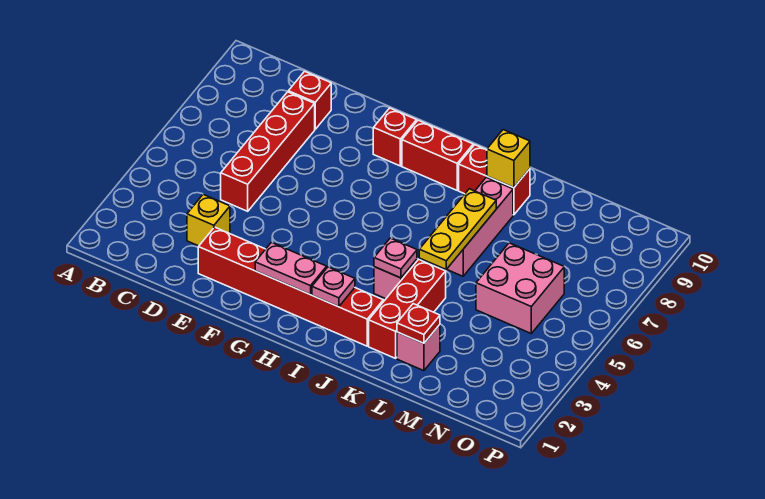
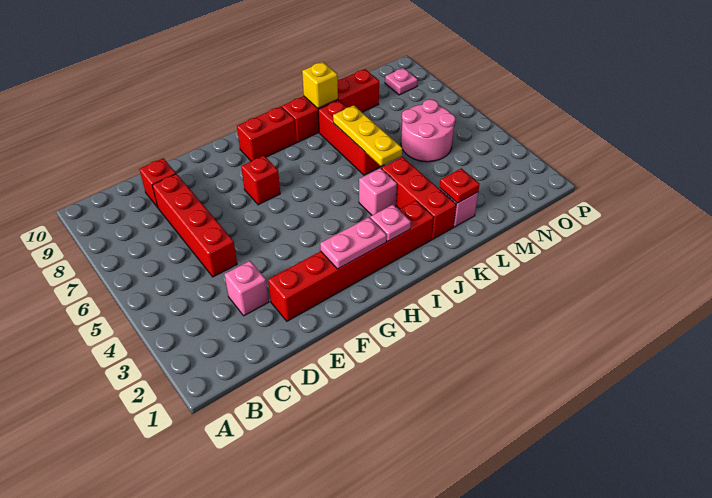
yellow brick D3 level 1 -> pink brick D3 level 1
red brick G9 level 1 -> red brick G7 level 1
pink plate J4 level 2 -> pink plate O9 level 1
red brick J9:K9 level 1 -> red brick J9:M9 level 1
pink brick K6:K8 level 1 -> red brick K6:K8 level 1
pink brick M5:N6 level 1 -> pink round brick M5:N6 level 1

